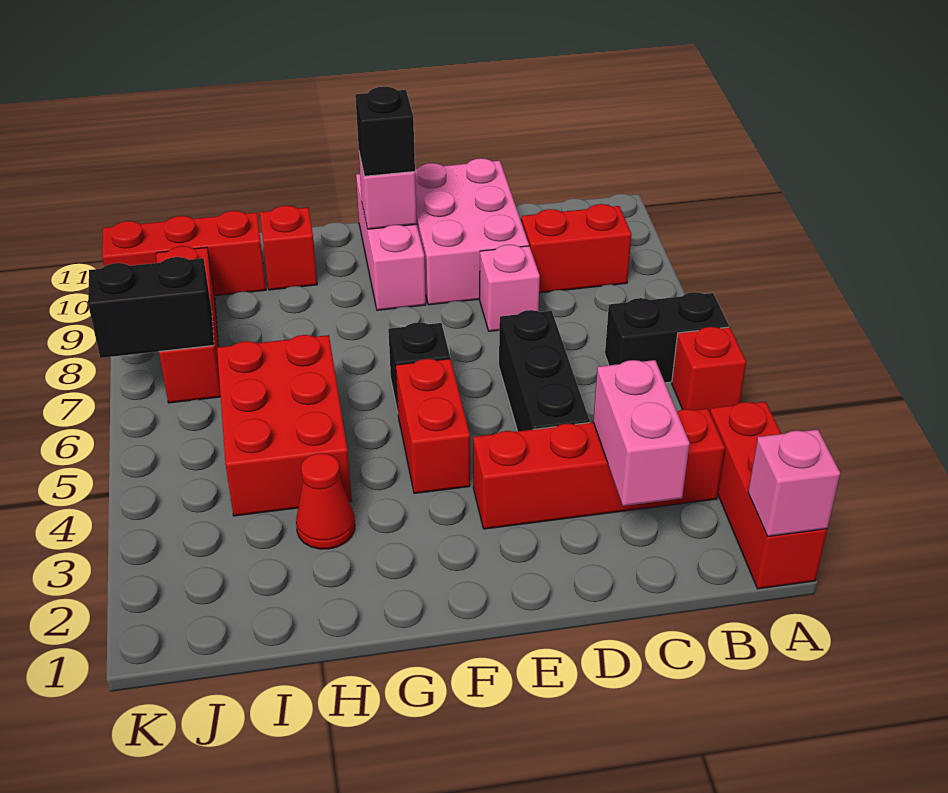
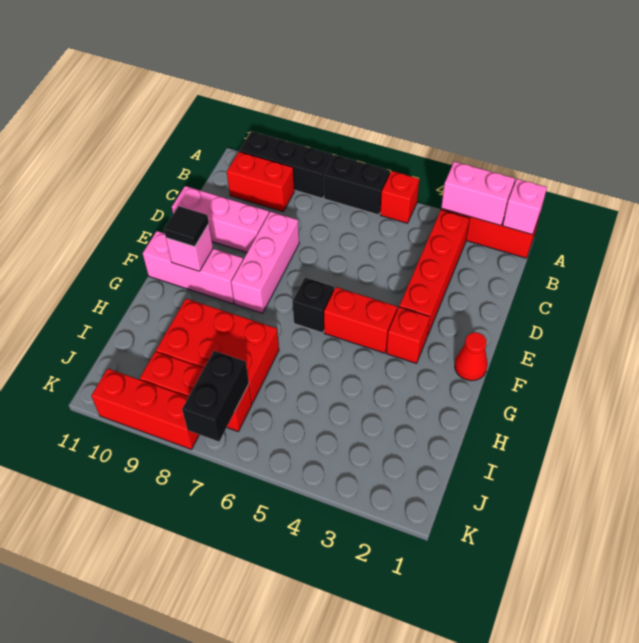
black brick A6:B6 level 1 -> black brick A6:A7 level 1
red brick B9:C9 level 1 -> red brick B9:B10 level 1
pink brick C2:C3 level 2 -> pink brick A2:A3 level 2
black brick D4:D6 level 1 -> black brick A8:A10 level 1
pink brick D8 level 1 -> pink brick D8:F8 level 1
pink brick D9:E11 level 1 -> pink brick D9:D11 level 1
black brick F10 level 3 -> black tile F10 level 3
red cone H3 level 1 -> red cone F1 level 1
red brick H4:I6 level 1 -> red brick H7:I9 level 1
red brick H10 level 1 -> red brick F3 level 1
red brick I10:K10 level 1 -> red brick K8:K10 level 1

